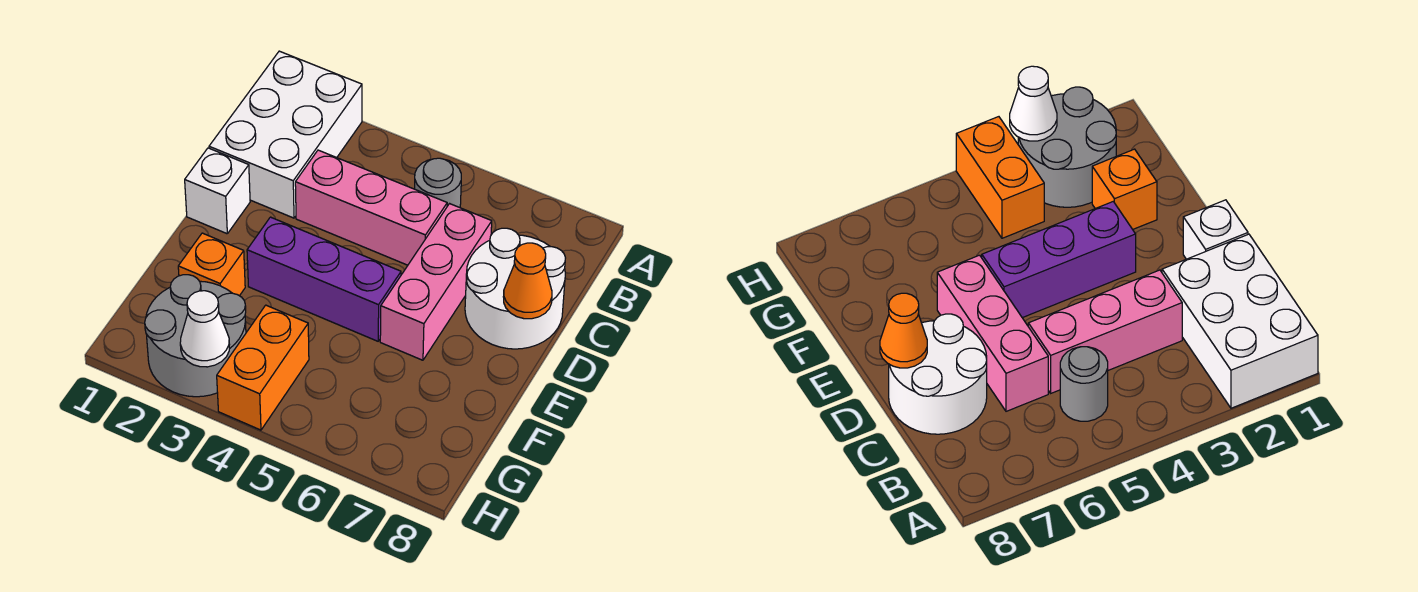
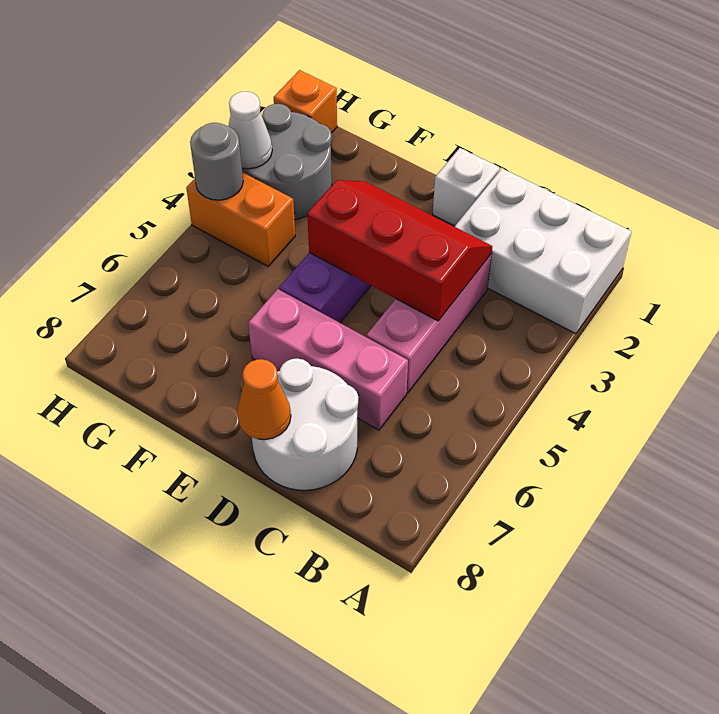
grey round brick B5 level 1 -> grey round brick H4 level 2
none -> red slope C3:E4 level 2 top 4
orange brick F2 level 1 -> orange brick H1 level 1

